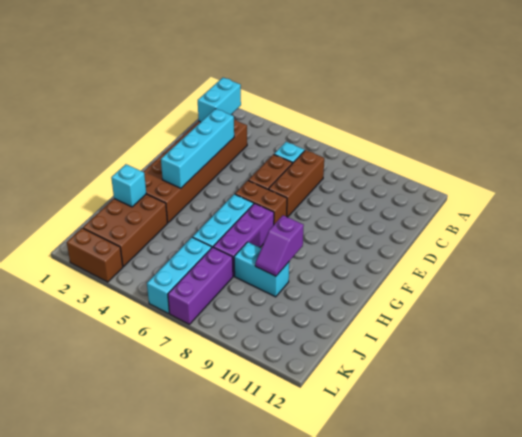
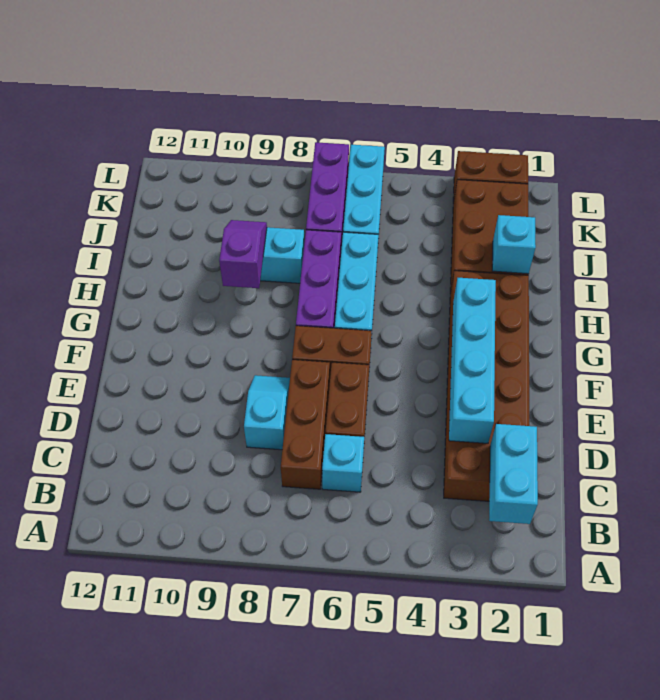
none -> cyan slope D8:E8 level 1 top D

